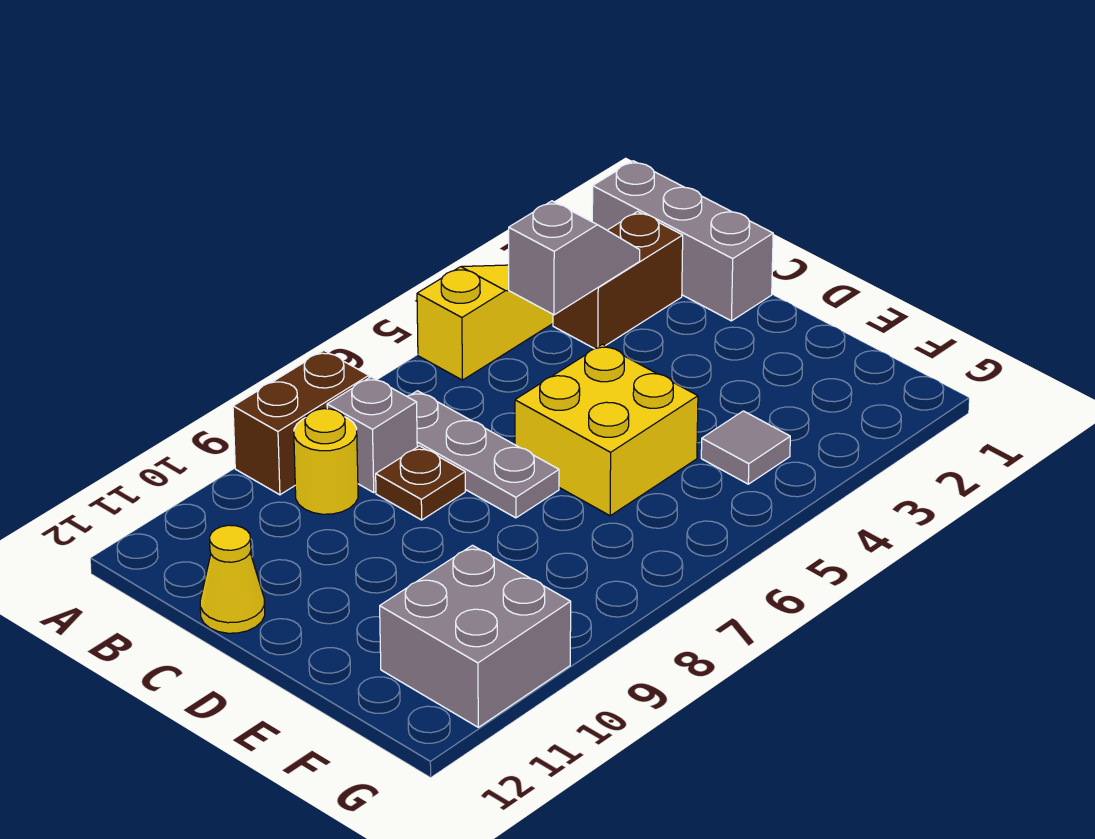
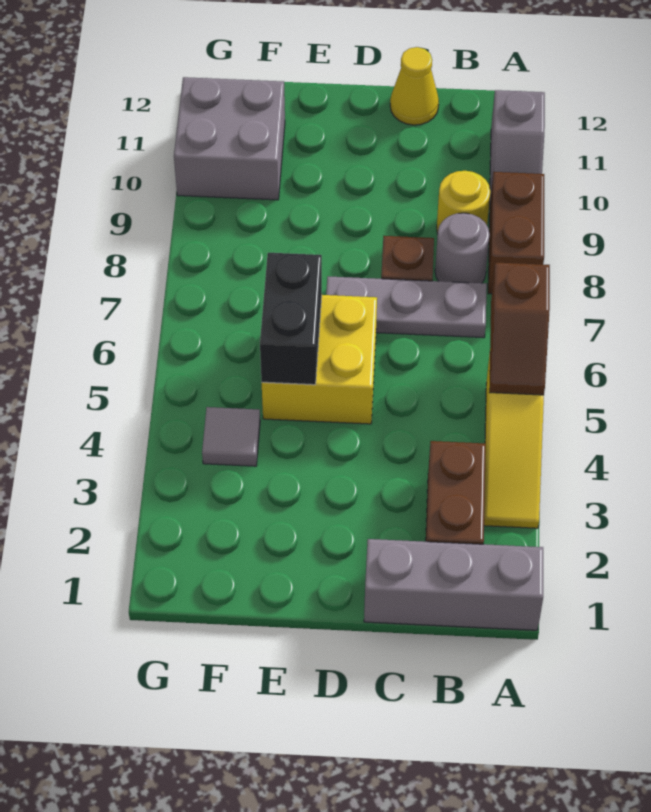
none -> brown slope A5:A6 level 2 top 6
grey slope B3:B4 level 2 top 4 -> grey slope A10:A11 level 1 top 11
grey brick B8 level 1 -> grey round brick B8 level 1
none -> black brick E5:E6 level 2

